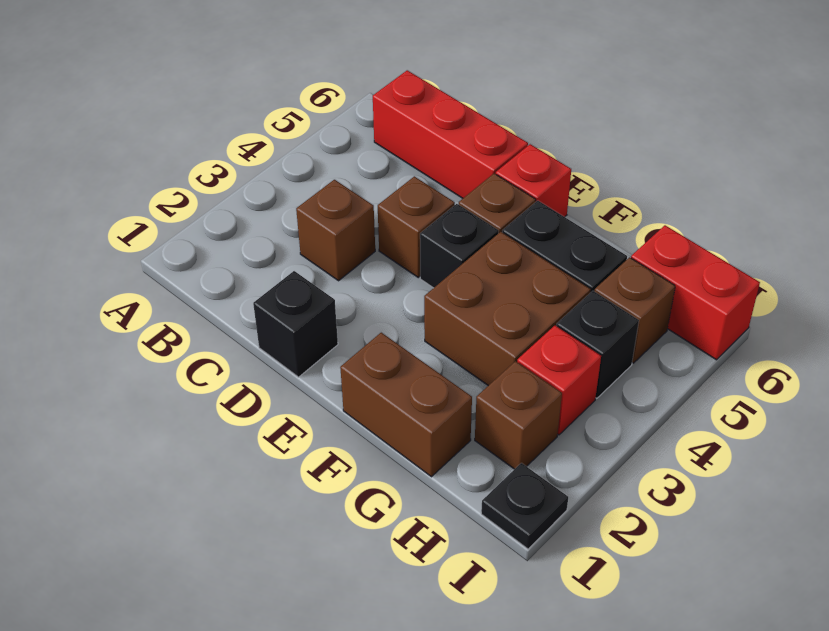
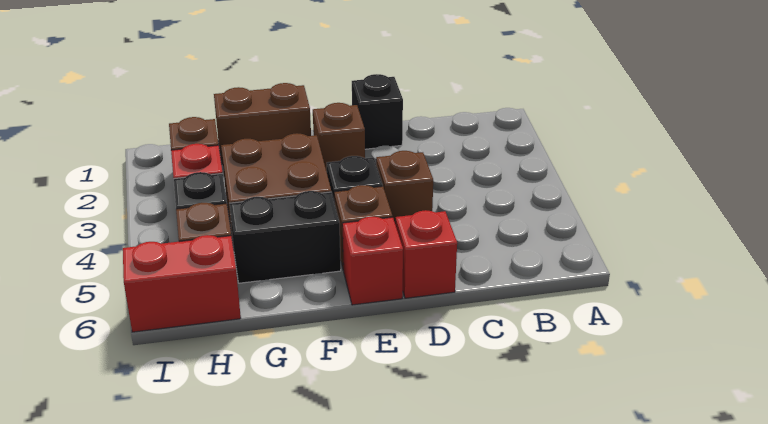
red brick B6:D6 level 1 -> red brick D6 level 1
brown brick C3 level 1 -> brown brick E2 level 1
black plate I1 level 1 -> none

